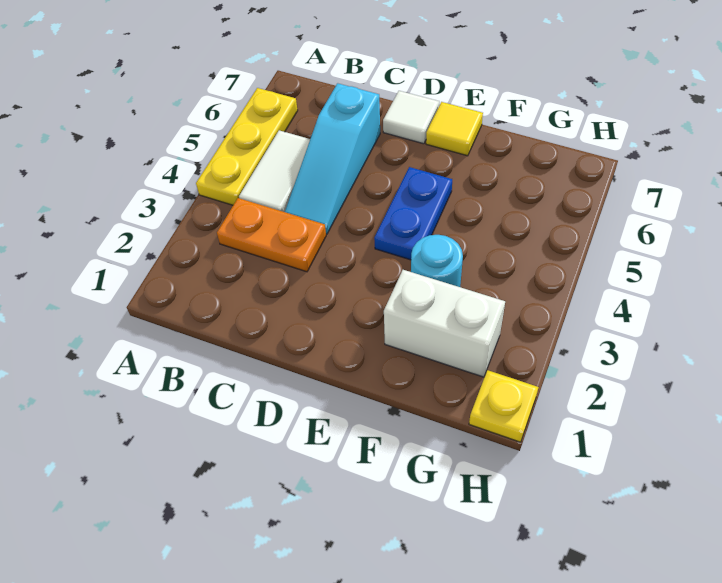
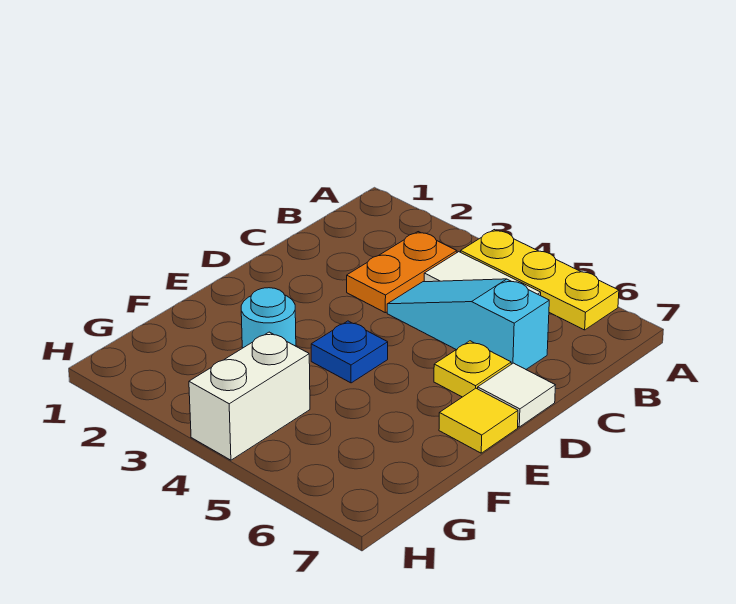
blue plate E4:E5 level 1 -> blue plate E4 level 1
white brick F2:G2 level 1 -> white brick G4:H4 level 1
yellow plate H1 level 1 -> yellow plate D6 level 1

